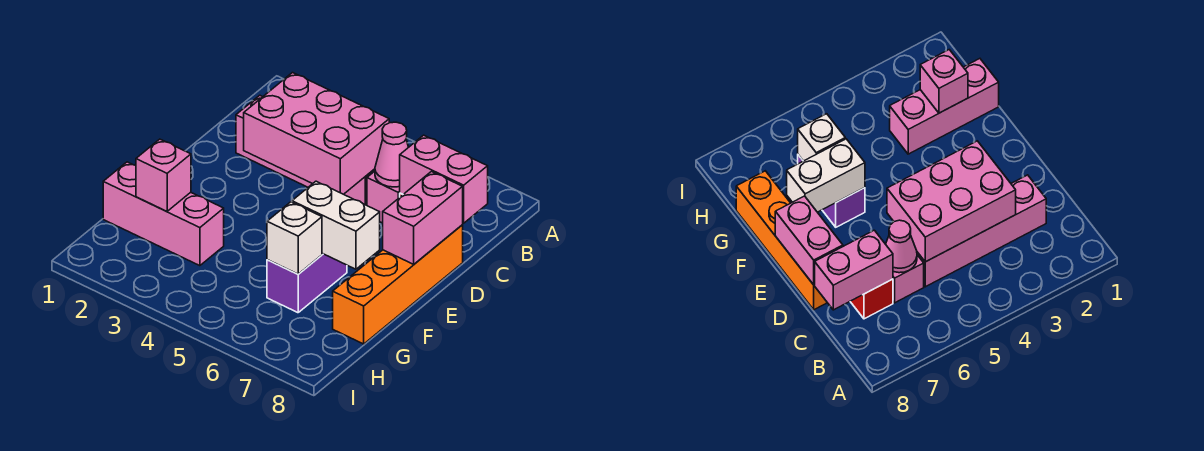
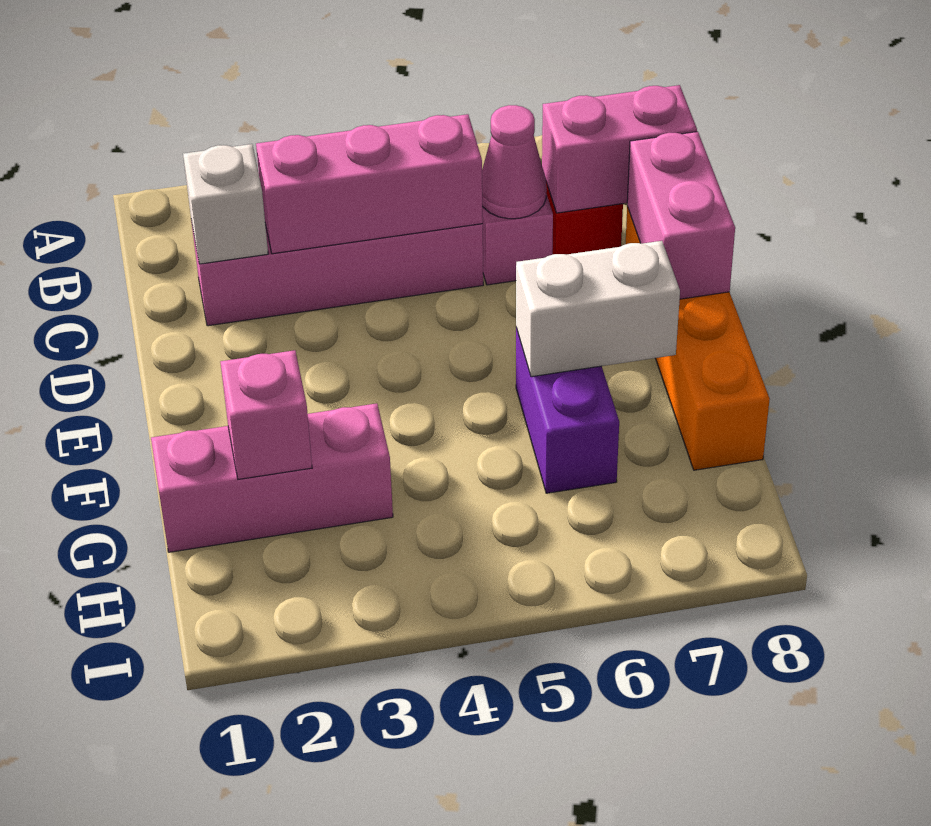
pink brick C3:D5 level 2 -> pink brick C3:C5 level 2
white brick G6 level 2 -> white brick C2 level 2

